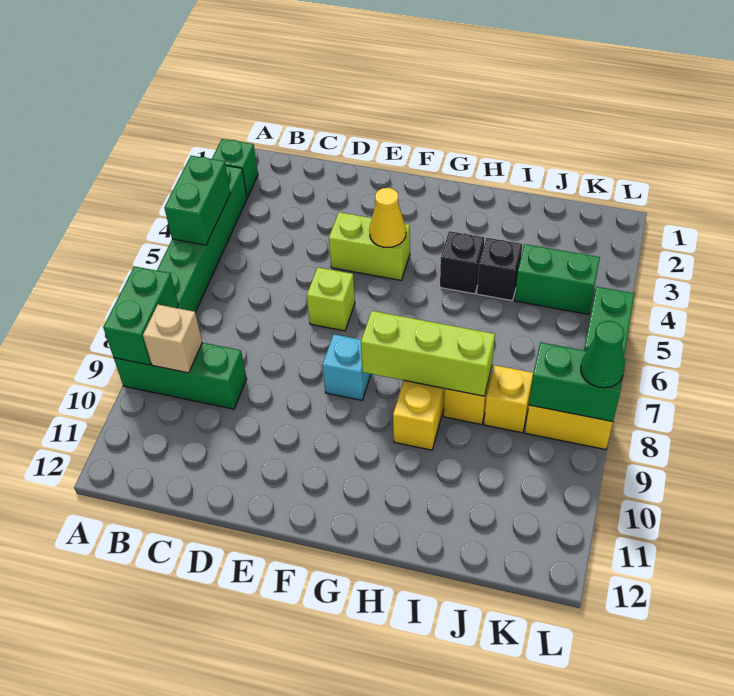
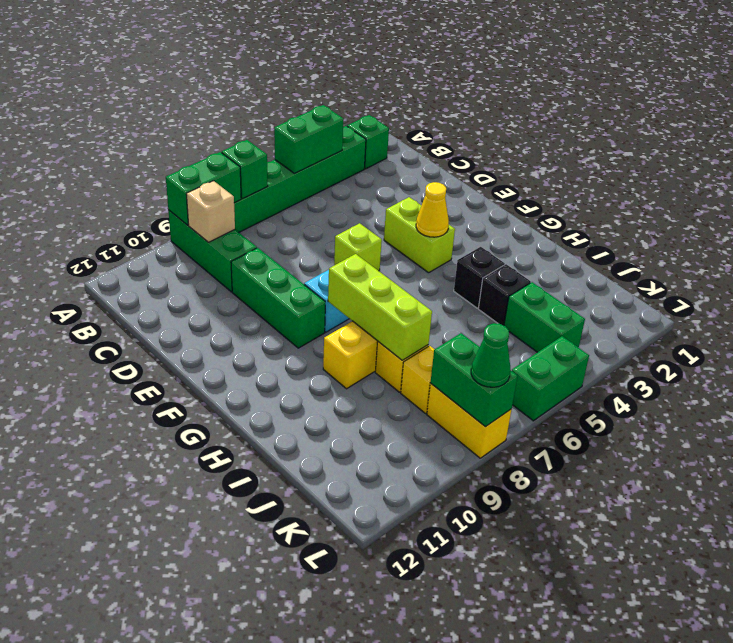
none -> green brick A7 level 2
none -> green brick D9:F9 level 1

